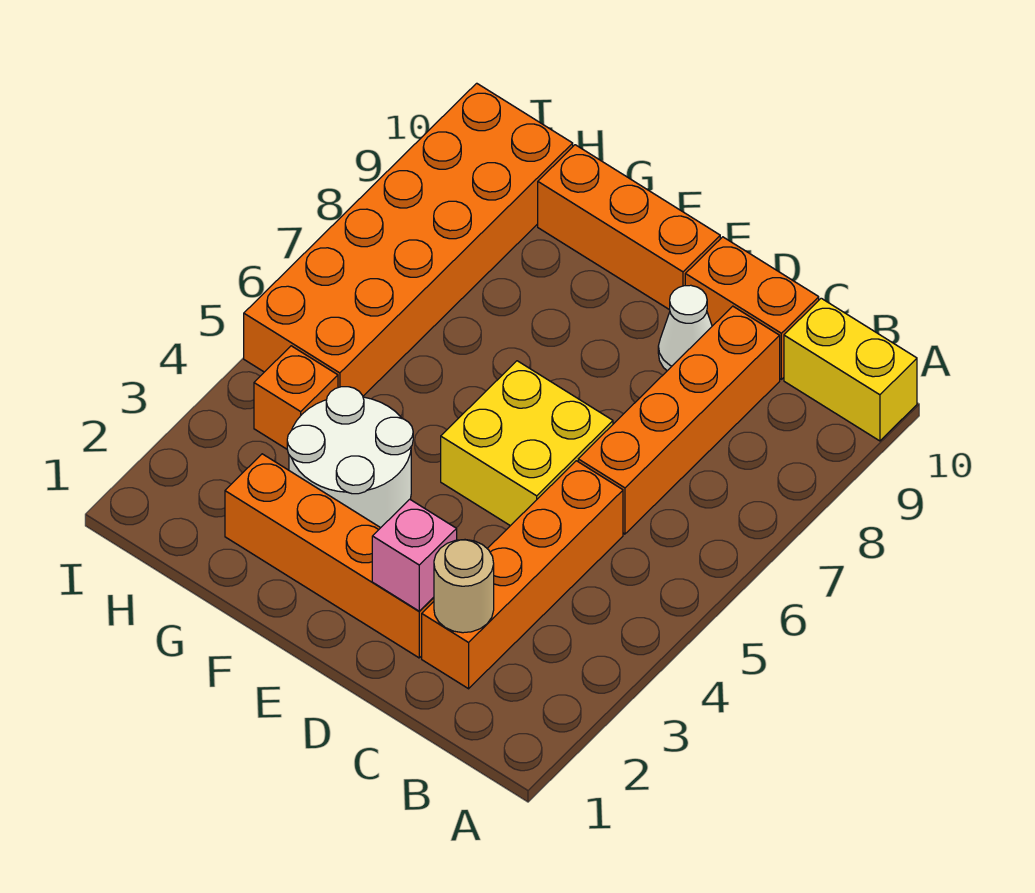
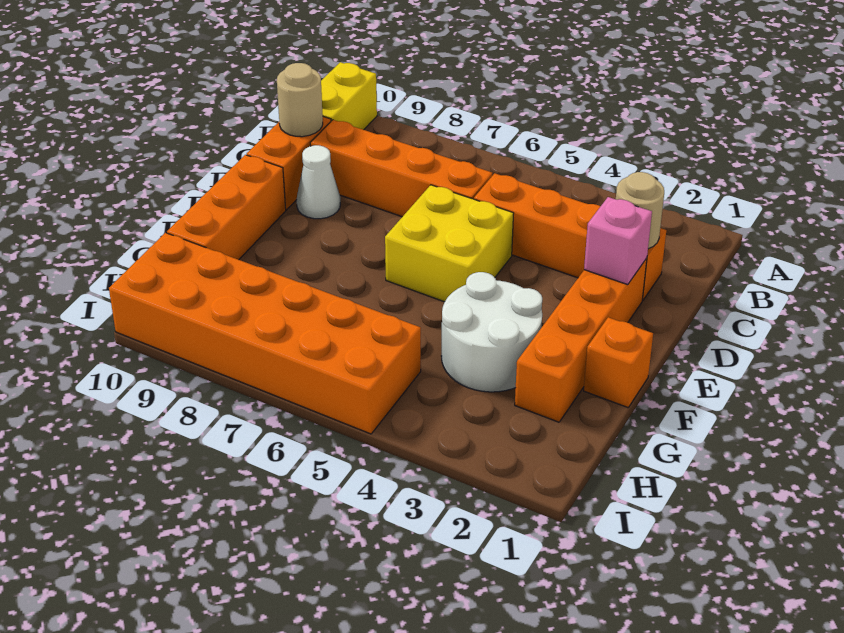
none -> tan round brick C10 level 2
orange brick H4 level 1 -> orange brick F1 level 1

